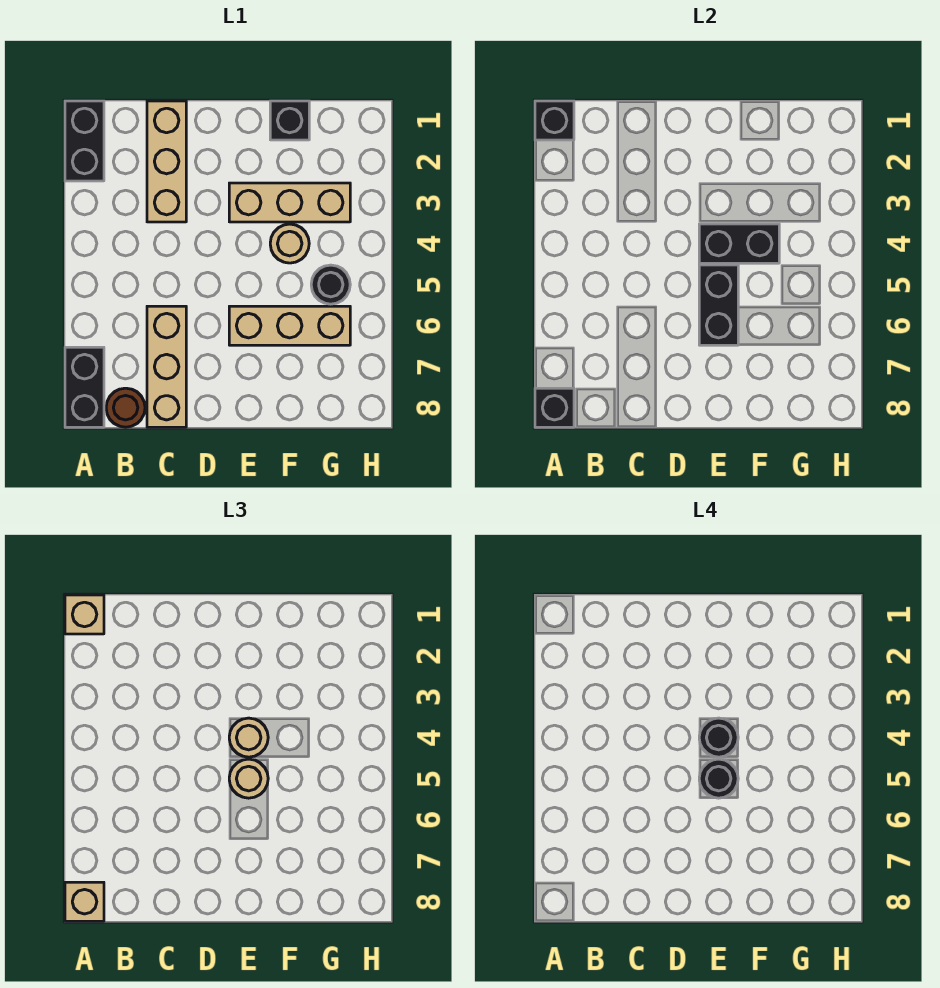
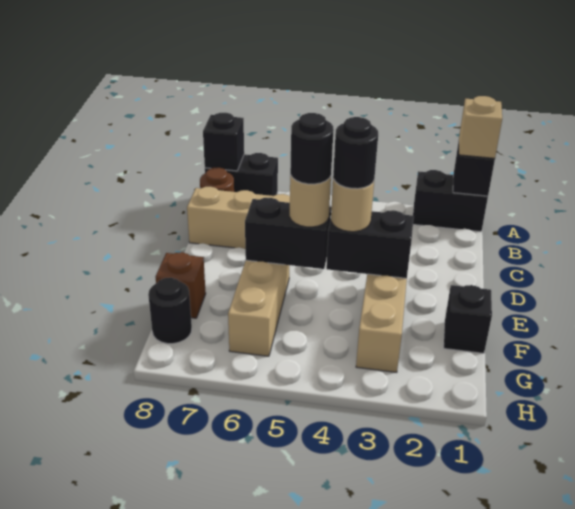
tan brick A8 level 3 -> none
tan brick C1:C3 level 1 -> none
black brick E4:F4 level 2 -> black brick E3:E4 level 2
tan round brick F4 level 1 -> none
none -> brown brick F8 level 1
black round brick G5 level 1 -> black round brick G8 level 1

